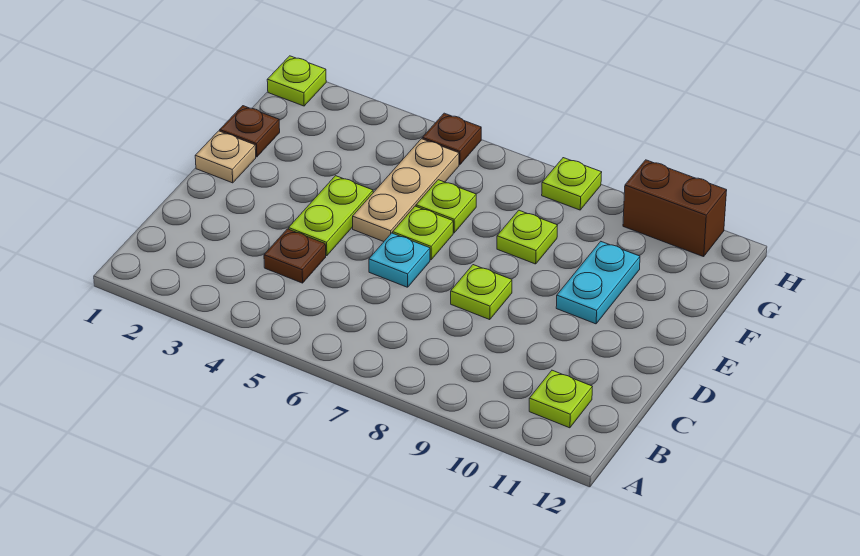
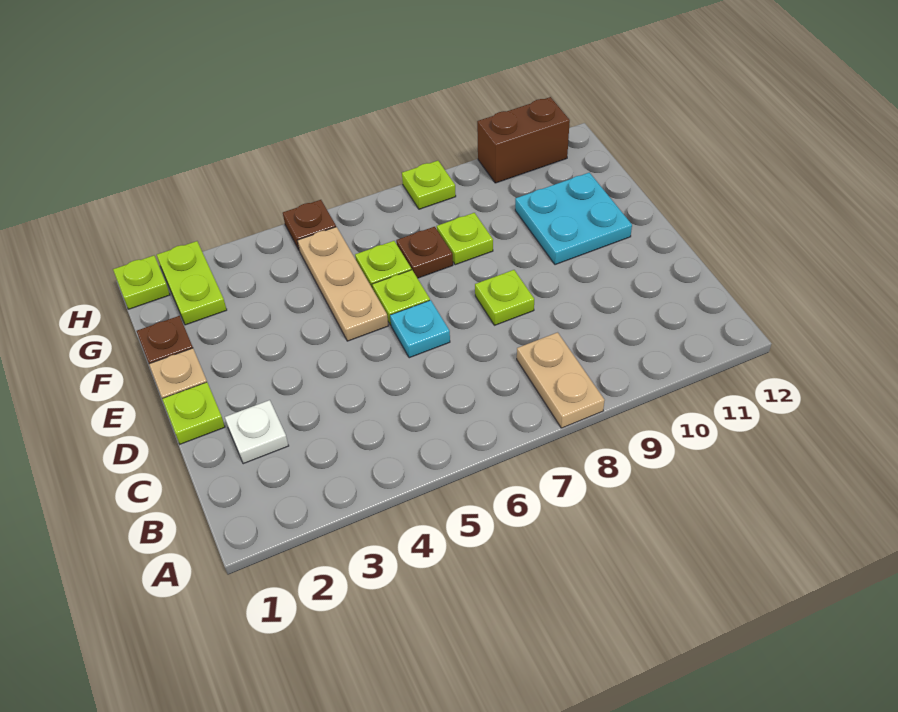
none -> tan plate A8:B8 level 1
lime plate B11 level 1 -> lime plate D1 level 1
none -> white plate C2 level 1
brown plate C4 level 1 -> brown plate F7 level 1
lime plate D4:E4 level 1 -> lime plate G2:H2 level 1
cyan plate E10:F10 level 1 -> cyan plate E10:F11 level 1

